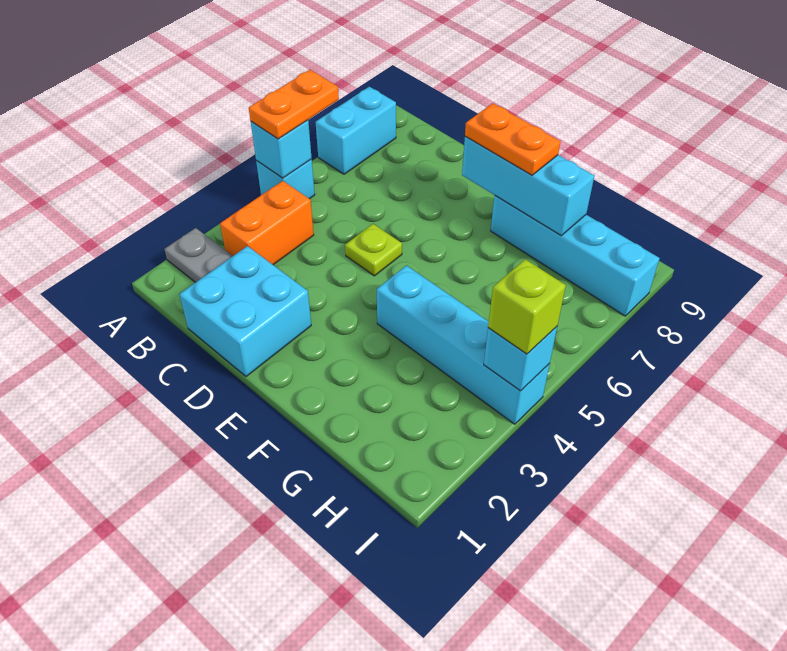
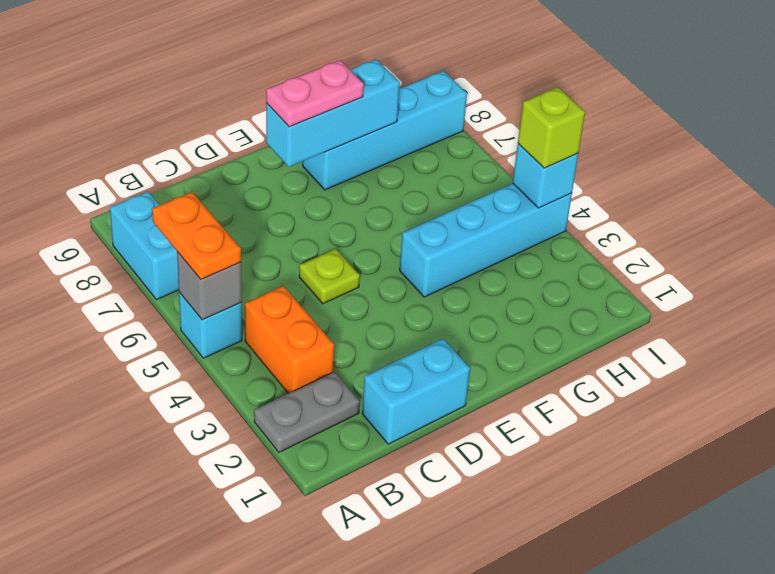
cyan brick A5 level 2 -> grey brick A5 level 2
cyan brick C1:D2 level 1 -> cyan brick C1:D1 level 1
orange plate E8:F8 level 3 -> pink plate E8:F8 level 3

